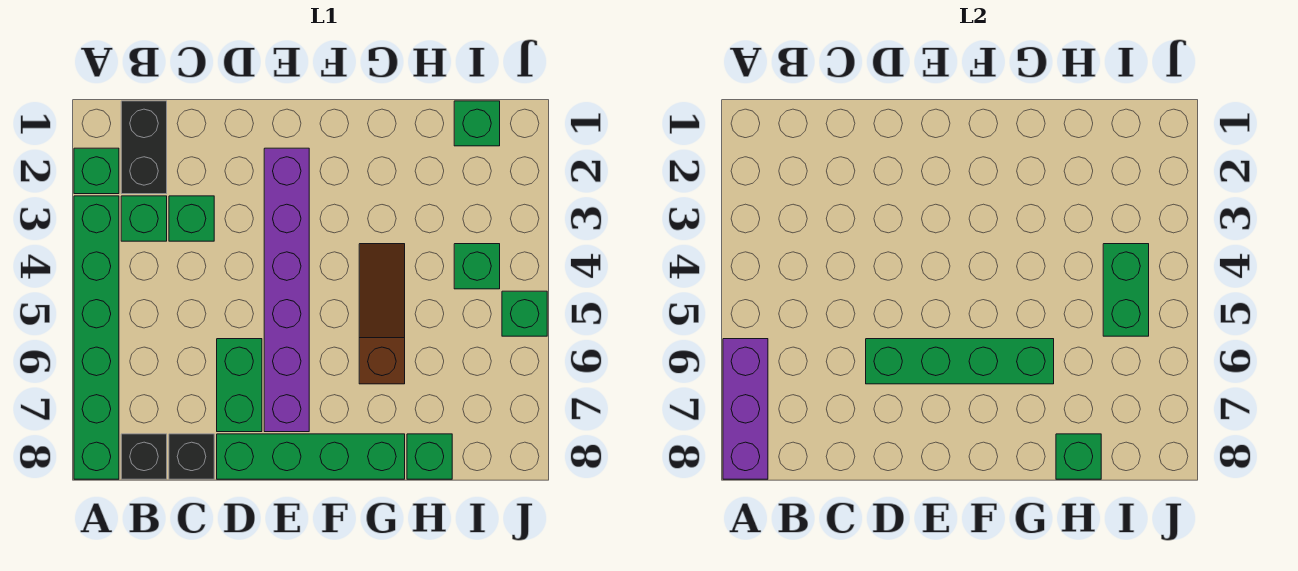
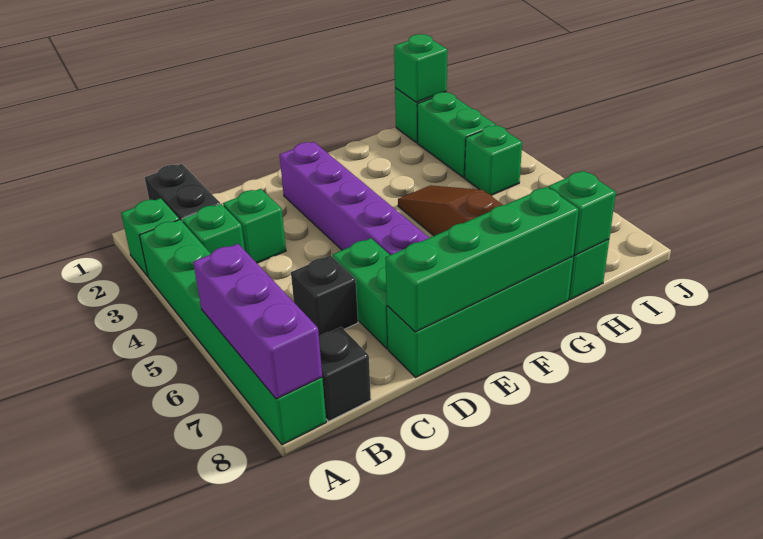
black brick C8 level 1 -> black brick C6 level 1
green brick D6:G6 level 2 -> green brick D8:G8 level 2
green brick I4:I5 level 2 -> green brick I2:I3 level 1
green brick J5 level 1 -> green brick I1 level 2

